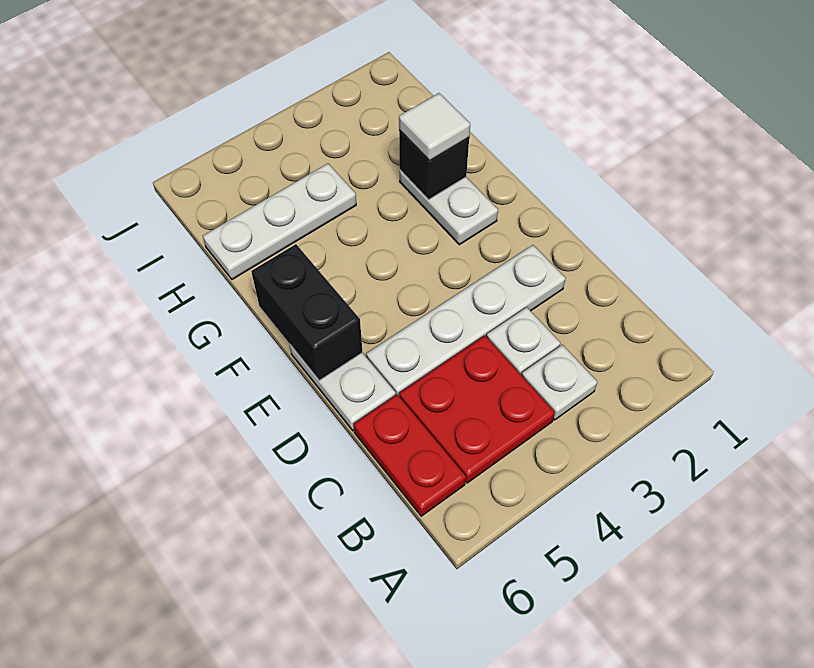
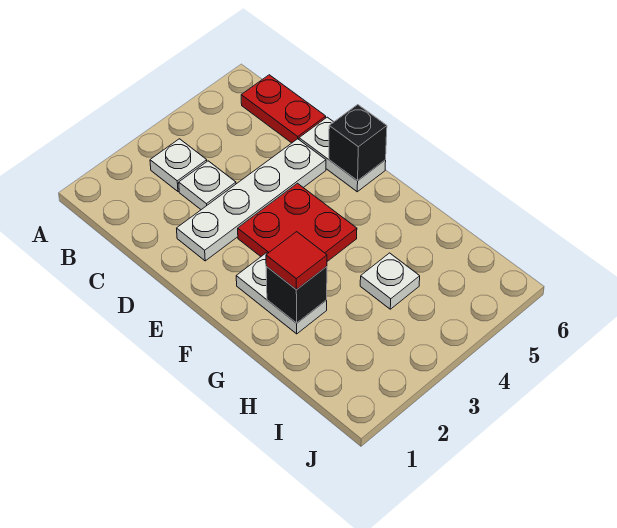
red plate B4:C5 level 1 -> red plate E3:F4 level 1
black brick E6:F6 level 2 -> black brick E6 level 2
white tile G2 level 3 -> red tile G2 level 3
white plate H4:H6 level 1 -> white plate H4 level 1

